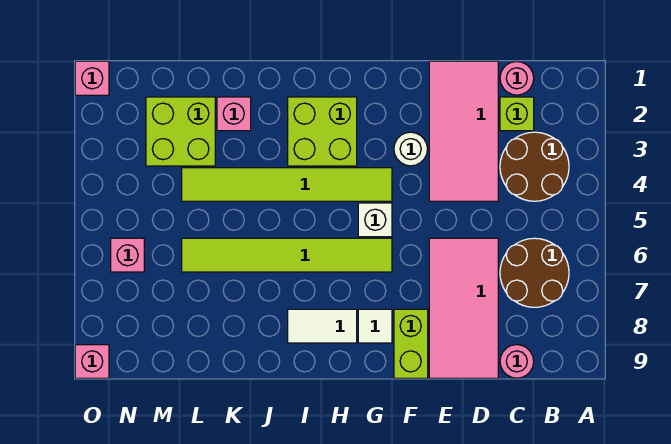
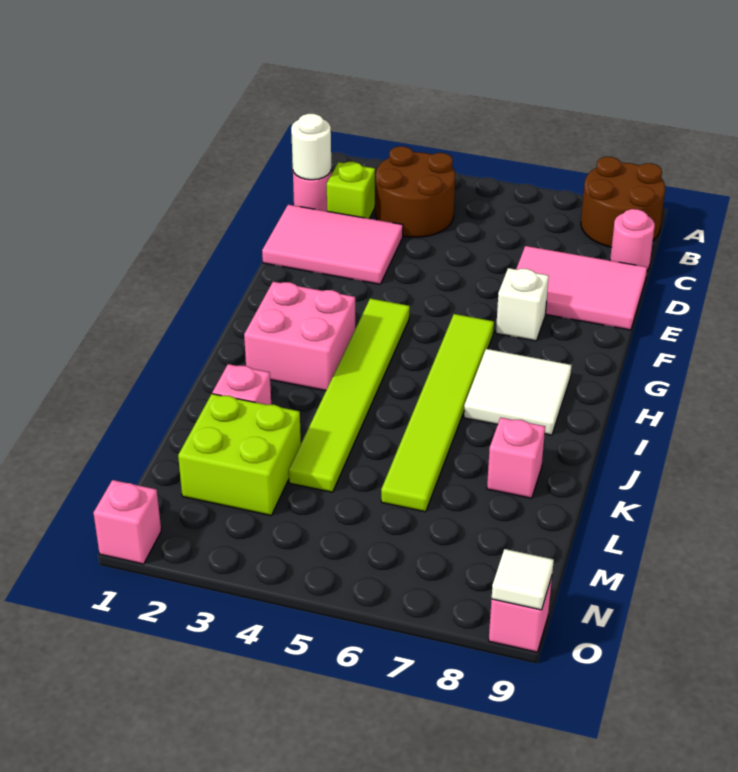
brown round brick B6:C7 level 1 -> brown round brick A8:B9 level 1
pink tile D1:E4 level 1 -> pink tile D1:E3 level 1
pink tile D6:E9 level 1 -> pink tile D7:E9 level 1
white round brick F3 level 1 -> white round brick C1 level 2
lime brick F8:F9 level 1 -> none
white brick G5 level 1 -> white brick F7 level 1
white tile G8 level 1 -> white tile O9 level 2
lime brick H2:I3 level 1 -> pink brick H2:I3 level 1
white tile H8:I8 level 1 -> white tile H7:I8 level 1
pink brick N6 level 1 -> pink brick K8 level 1

